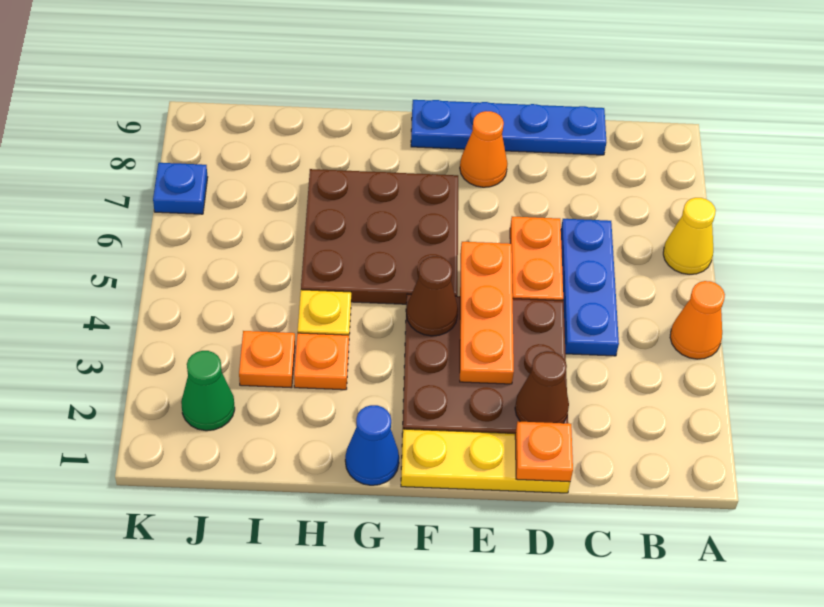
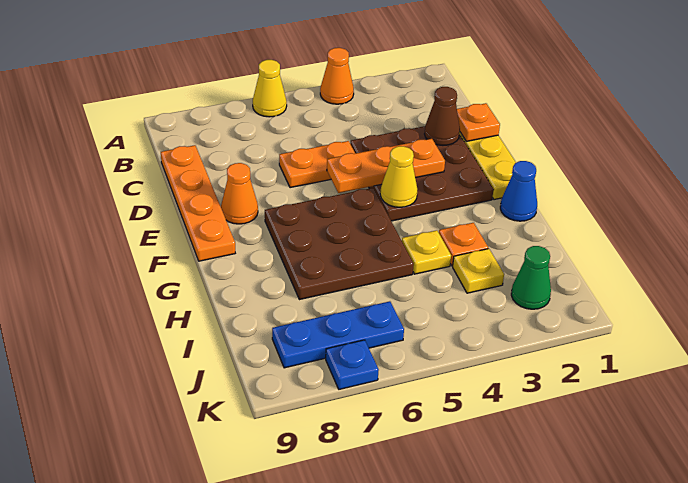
blue plate C4:C6 level 1 -> blue plate J6:J8 level 1
blue plate C9:F9 level 1 -> orange plate C9:F9 level 1
brown cone F4 level 2 -> yellow cone F4 level 2
orange plate I3 level 1 -> yellow plate I3 level 1

